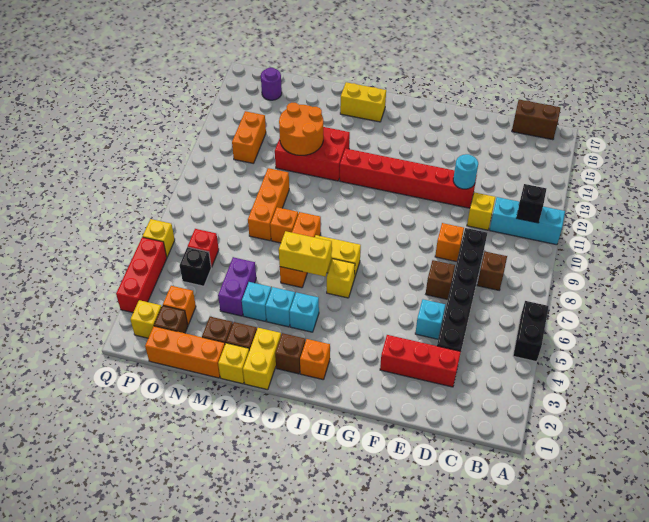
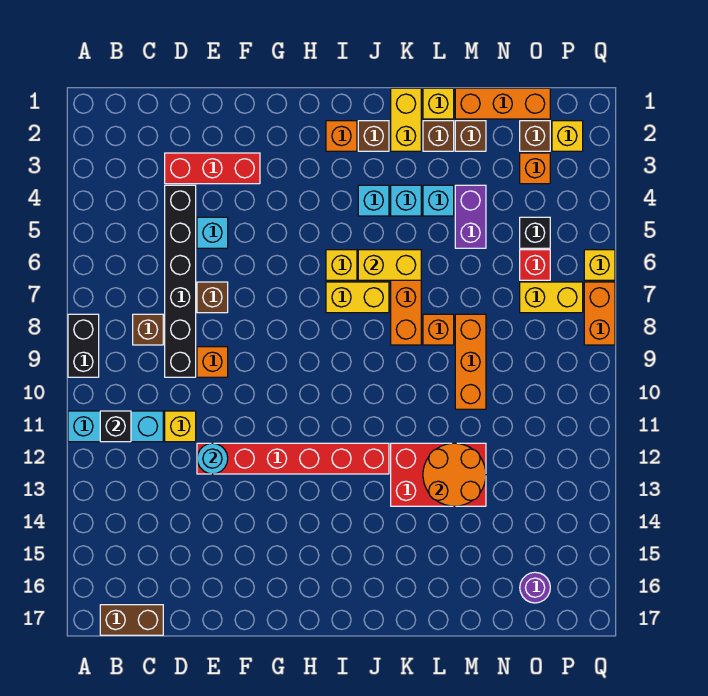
black brick A5:A6 level 1 -> black brick A8:A9 level 1
yellow brick J16:K16 level 1 -> yellow brick O7:P7 level 1
orange brick O12:O13 level 1 -> orange brick Q7:Q8 level 1
red brick Q3:Q5 level 1 -> none

